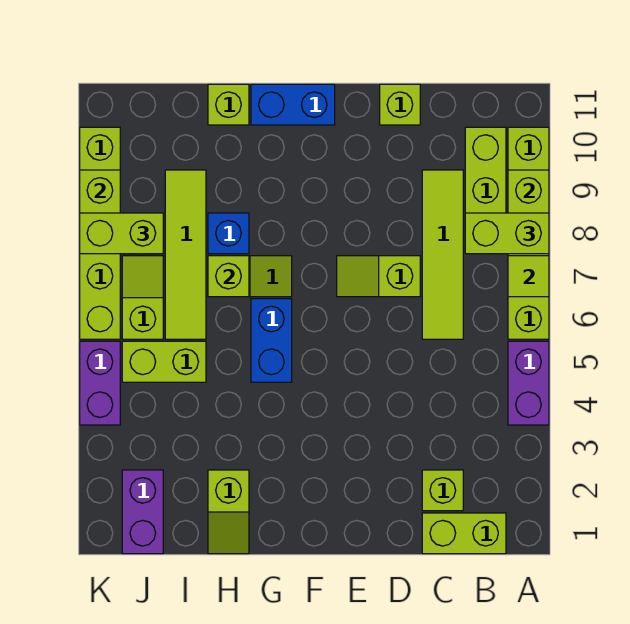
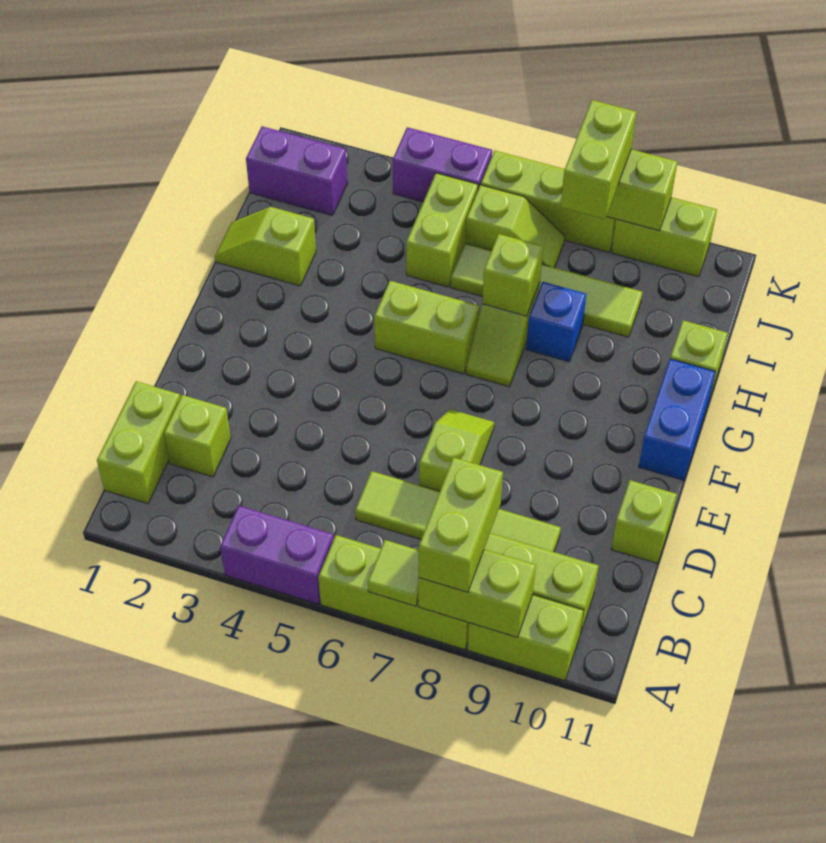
blue brick G5:G6 level 1 -> lime brick G5:G6 level 1

